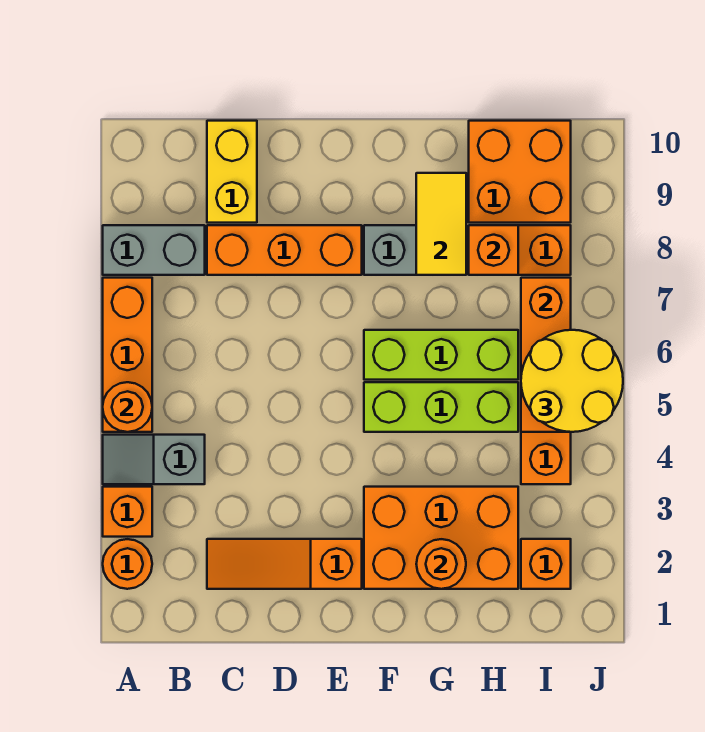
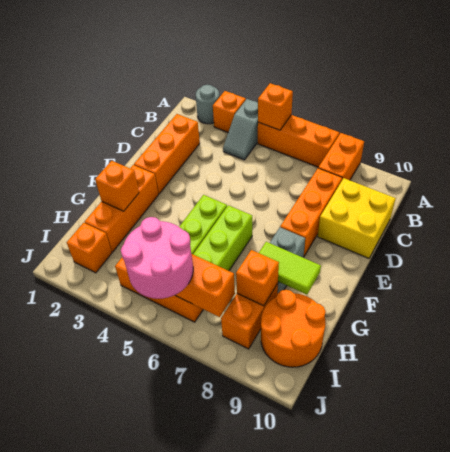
orange round brick A2 level 1 -> grey round brick A2 level 1
grey slope A4:B4 level 1 top B -> grey slope A4:B4 level 1 top A
orange round brick A5 level 2 -> orange brick A5 level 2
grey brick A8:B8 level 1 -> orange brick A8:B8 level 1
orange slope C2:E2 level 1 top E -> orange brick C2:E2 level 1
yellow brick C9:C10 level 1 -> yellow brick C9:D10 level 1
orange brick F2:H3 level 1 -> orange brick F2:H2 level 1
orange round brick G2 level 2 -> orange brick G2 level 2
yellow tile G8:G9 level 2 -> lime tile G8:G9 level 2
orange brick H9:I10 level 1 -> orange round brick H9:I10 level 1
yellow round brick I5:J6 level 3 -> pink round brick I5:J6 level 3

